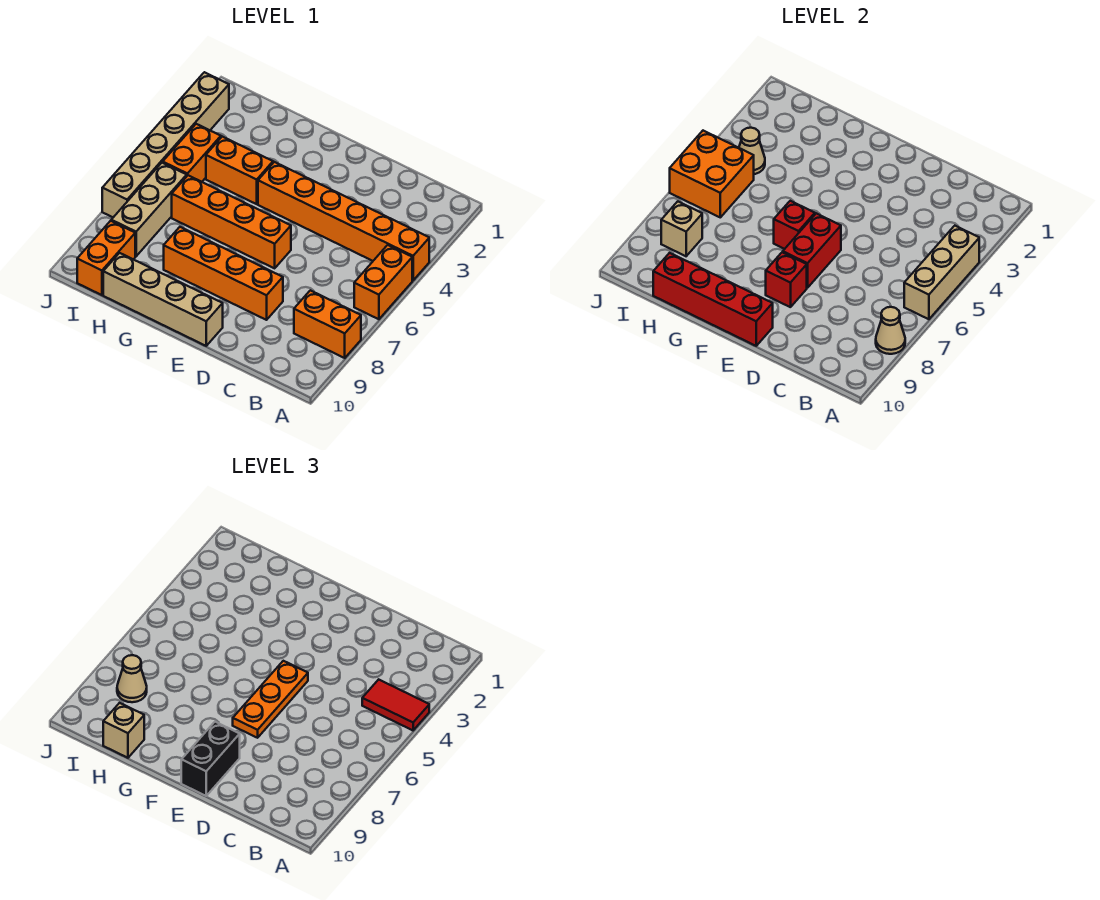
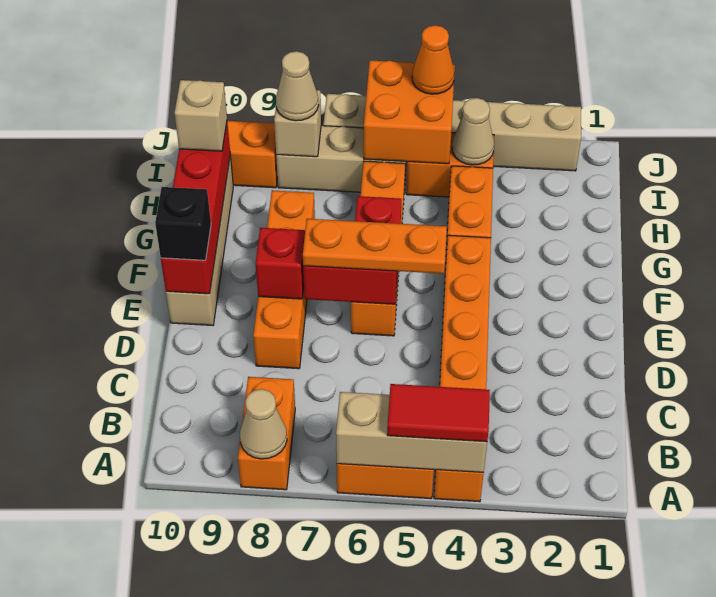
red tile A4:B4 level 3 -> red tile A4:A5 level 3
black brick E9:E10 level 3 -> black brick E10 level 3
none -> orange cone J5 level 3

